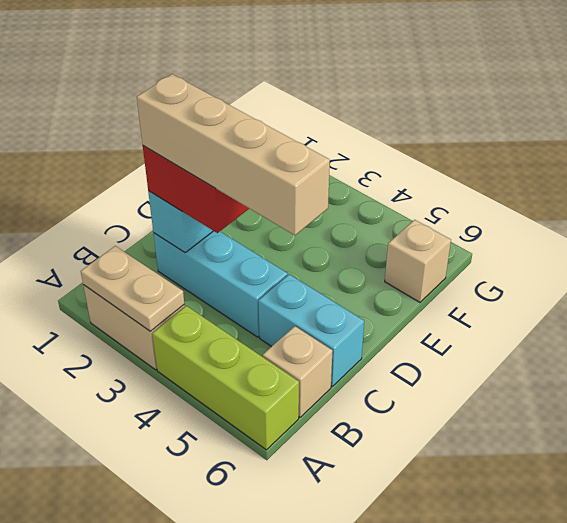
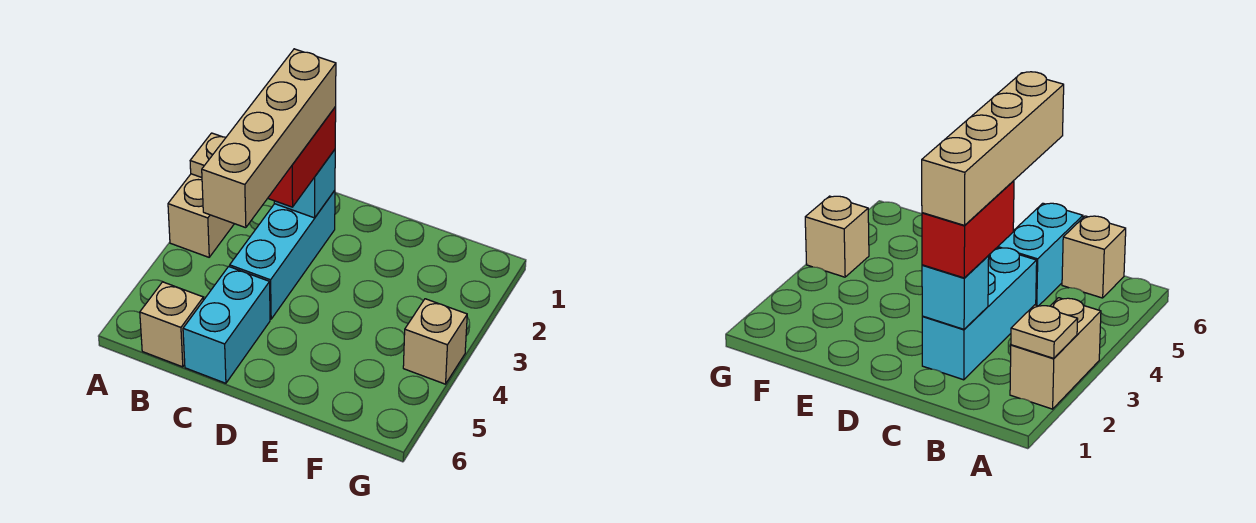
tan plate A2:A3 level 2 -> tan plate A2 level 2
lime brick A4:A6 level 1 -> none
tan brick F6 level 1 -> tan brick G4 level 1

